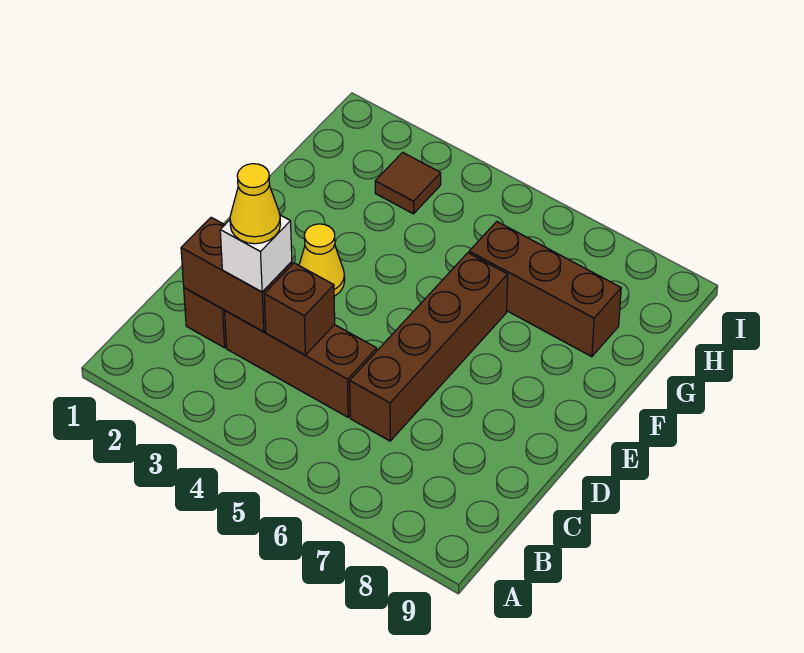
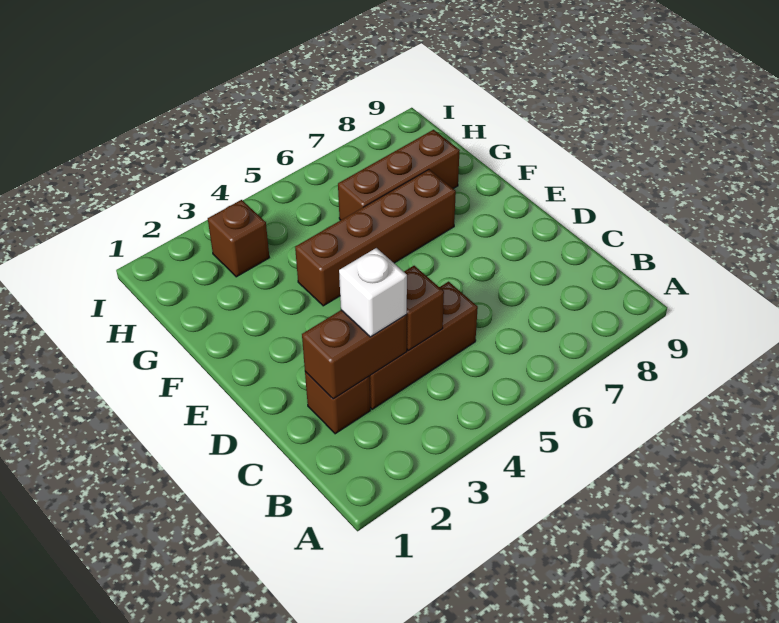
yellow cone C3 level 4 -> none
brown brick C6:F6 level 1 -> brown brick F4:F7 level 1
yellow cone E3 level 1 -> none
brown tile H3 level 1 -> brown brick H3 level 1

